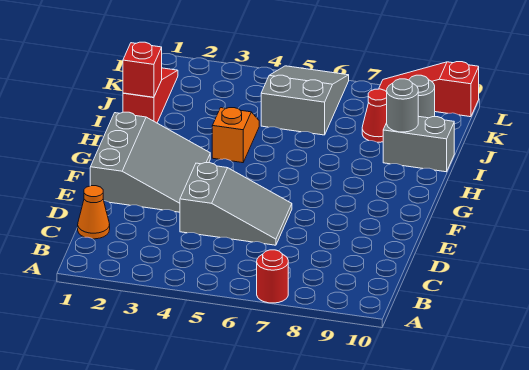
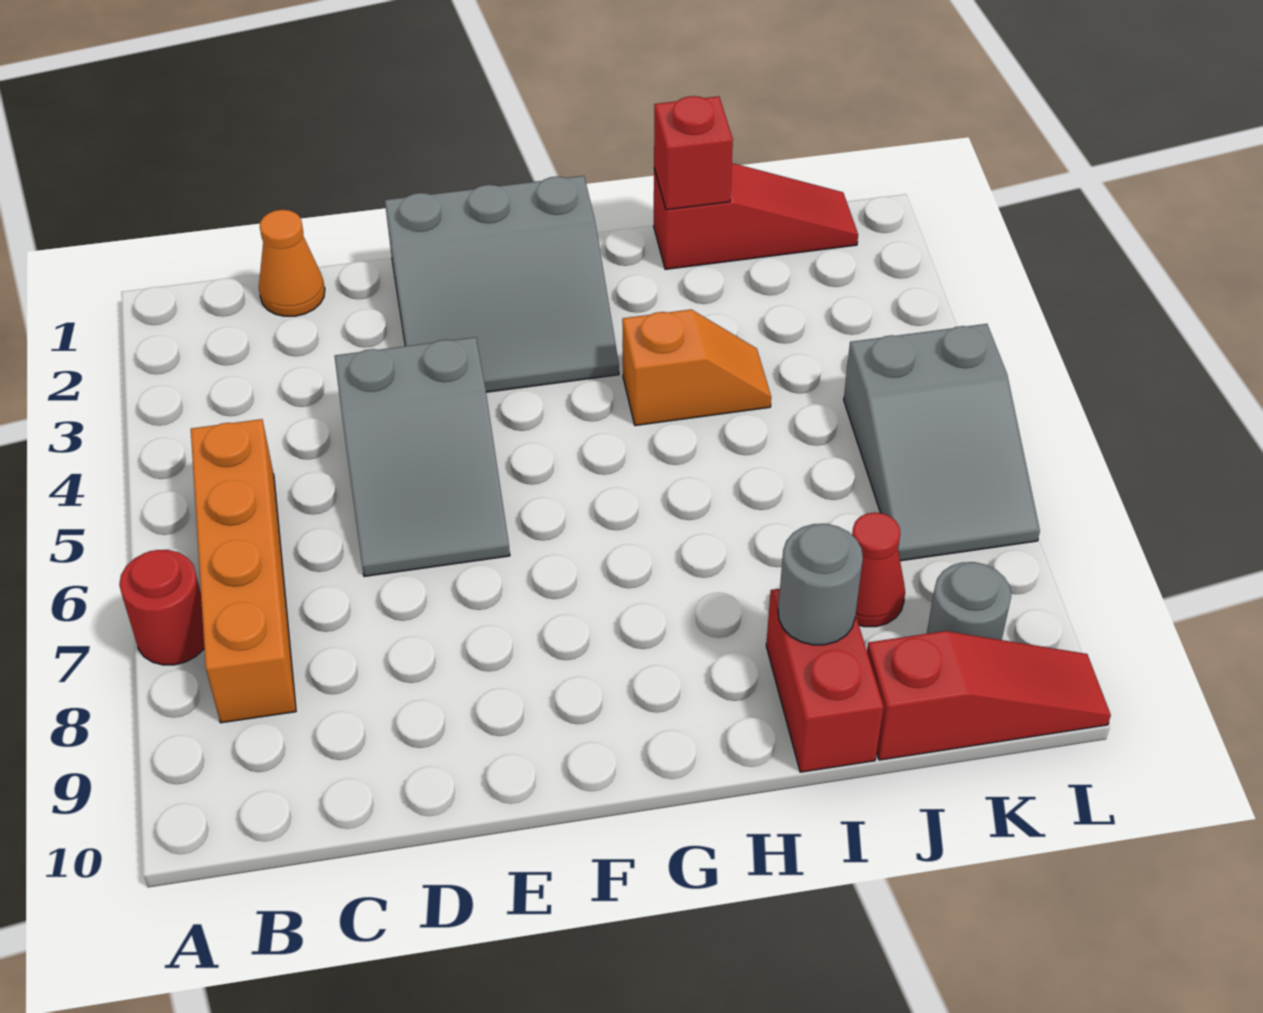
none -> orange brick B5:B8 level 1
grey brick I9:I10 level 1 -> red brick I9:I10 level 1
grey slope J5:L6 level 1 top J -> grey slope K5:L7 level 1 top 5
red slope L8:L10 level 1 top 10 -> red slope J10:L10 level 1 top J

